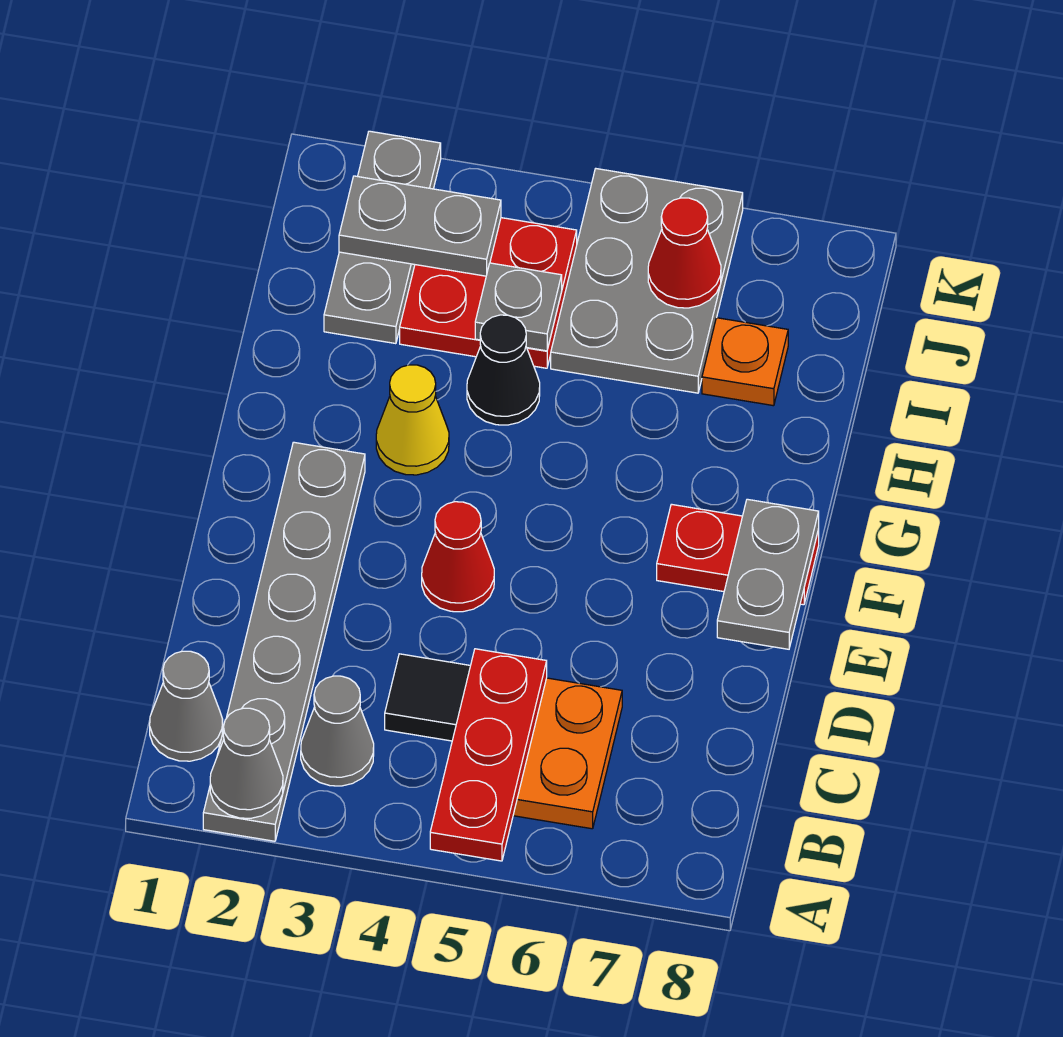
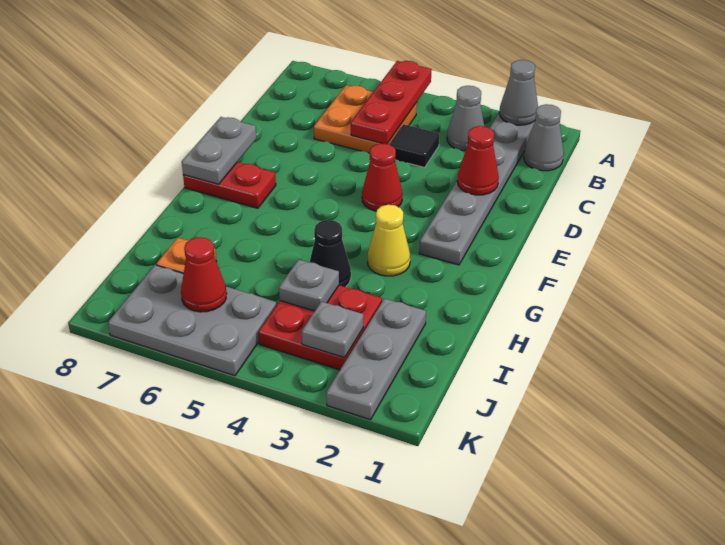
none -> red cone D2 level 2
grey plate I5:K6 level 1 -> grey plate J5:K7 level 1
grey plate J2:J3 level 2 -> grey plate J3 level 2

